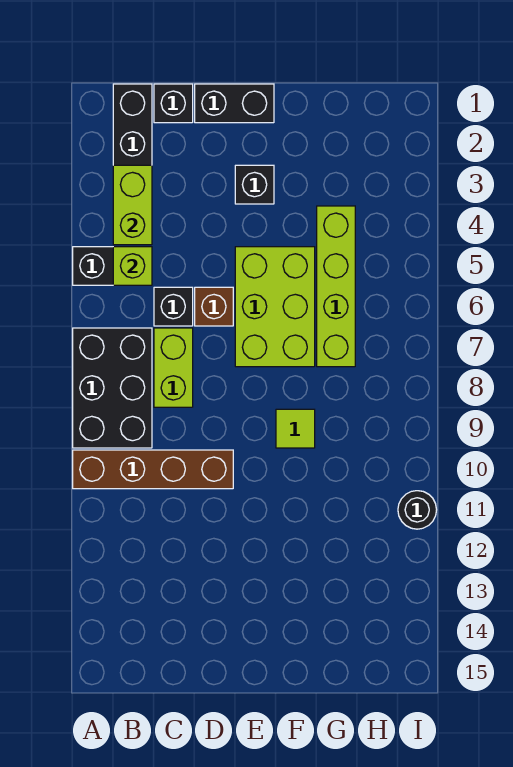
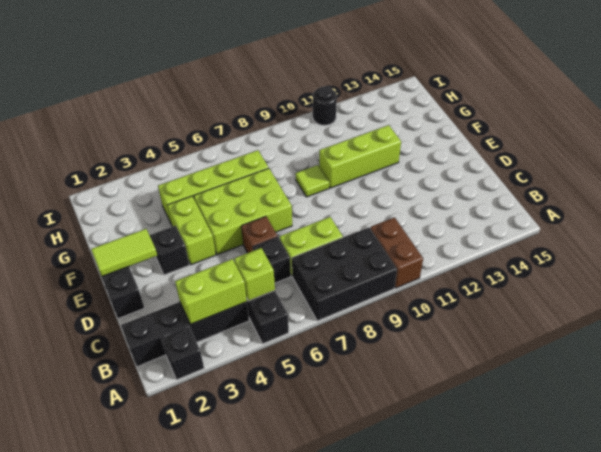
brown brick A10:D10 level 1 -> brown brick A10:B10 level 1
black brick C1 level 1 -> black brick A2 level 1
none -> lime tile E1:E2 level 2
none -> lime brick E4:F4 level 1
none -> lime brick F10:F12 level 1

